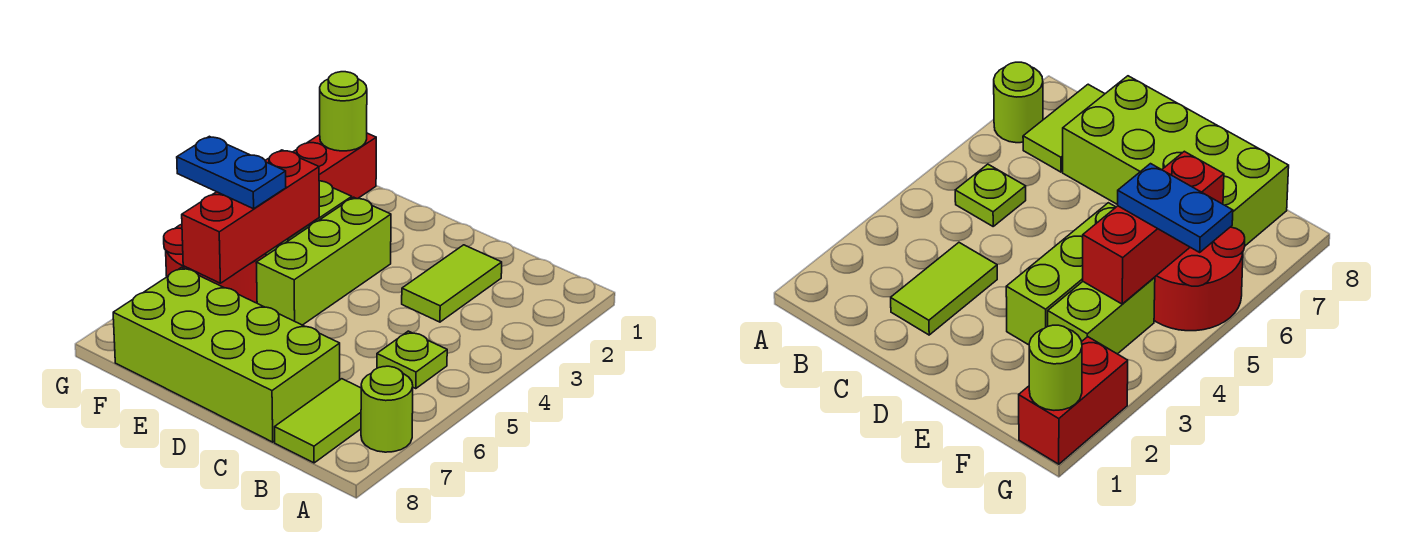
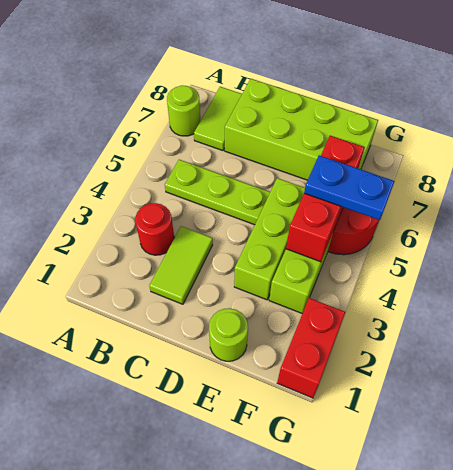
none -> red round brick B3 level 1
lime plate B5 level 1 -> lime plate B5:D5 level 1
lime round brick G1 level 2 -> lime round brick E1 level 1

